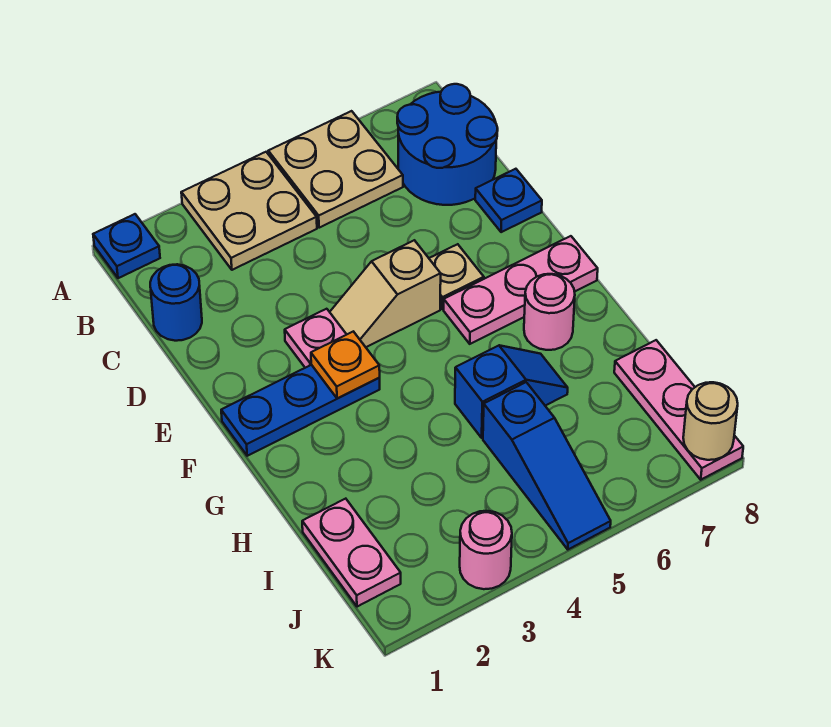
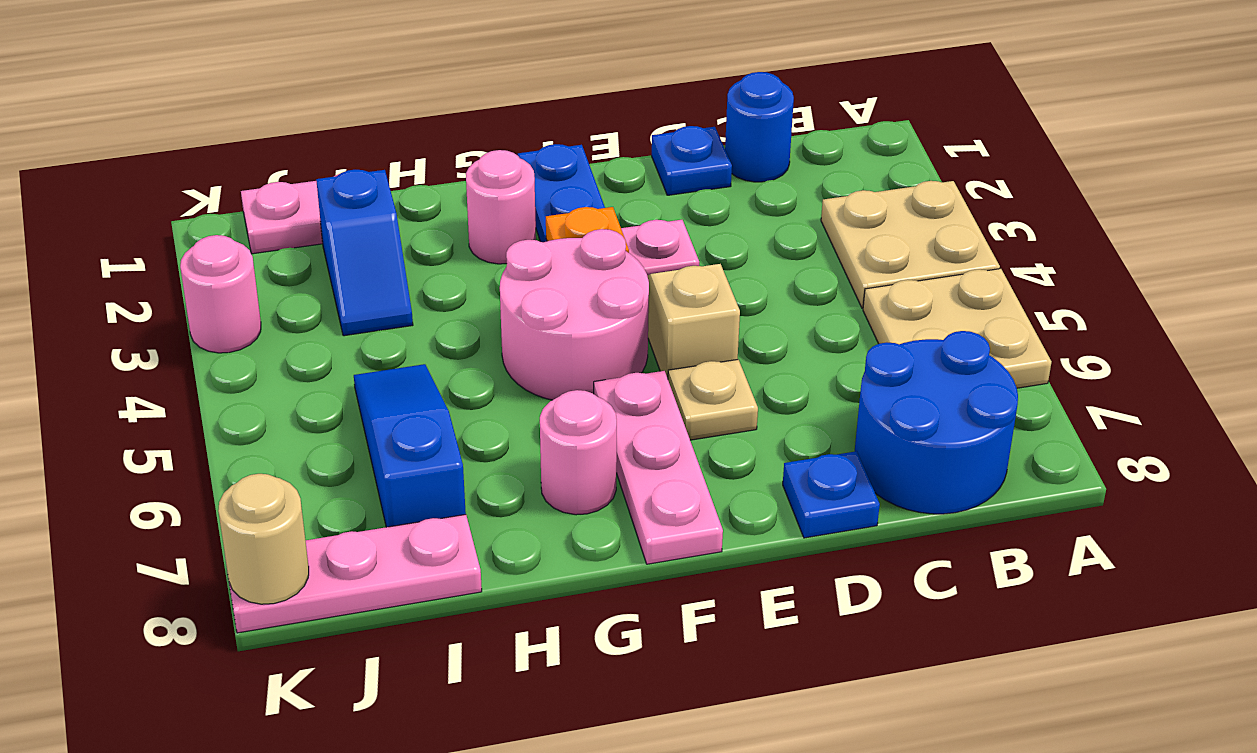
blue plate A1 level 1 -> blue plate D1 level 1
none -> pink round brick F4:G5 level 1
none -> pink round brick G2 level 1
blue slope H5:H6 level 1 top 5 -> blue slope I2:I3 level 1 top 2
blue slope I5:K5 level 1 top I -> blue slope I5:I7 level 1 top 7

